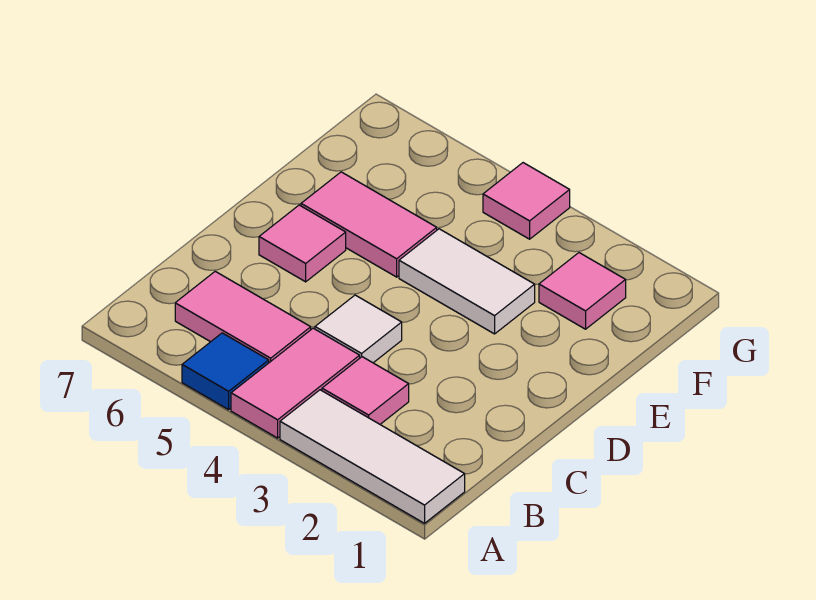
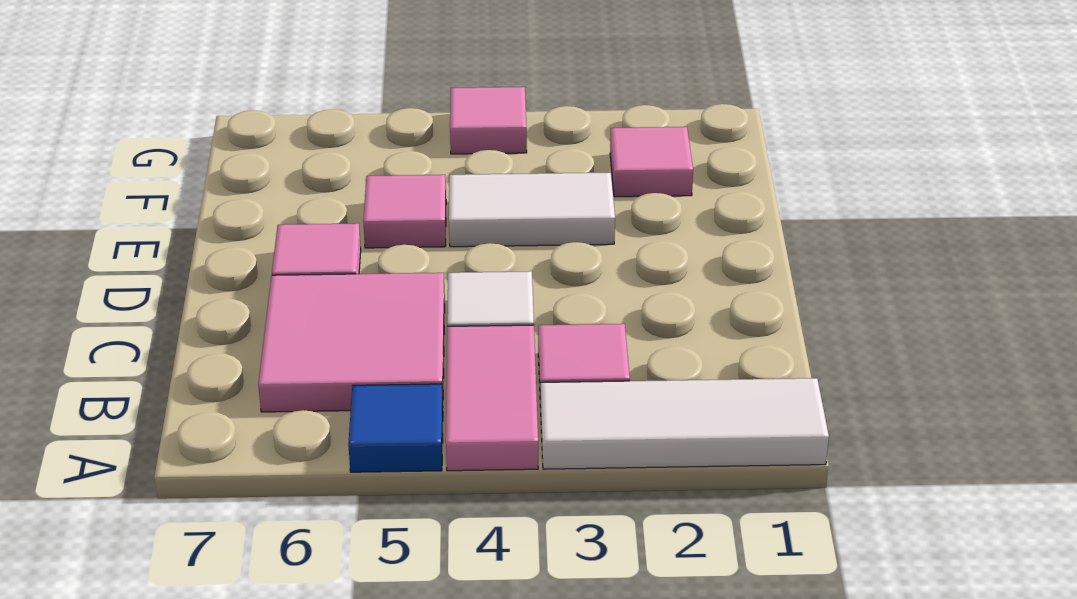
pink tile B5:B6 level 1 -> pink tile B5:C6 level 1
pink tile E5:E6 level 1 -> pink tile E5 level 1

